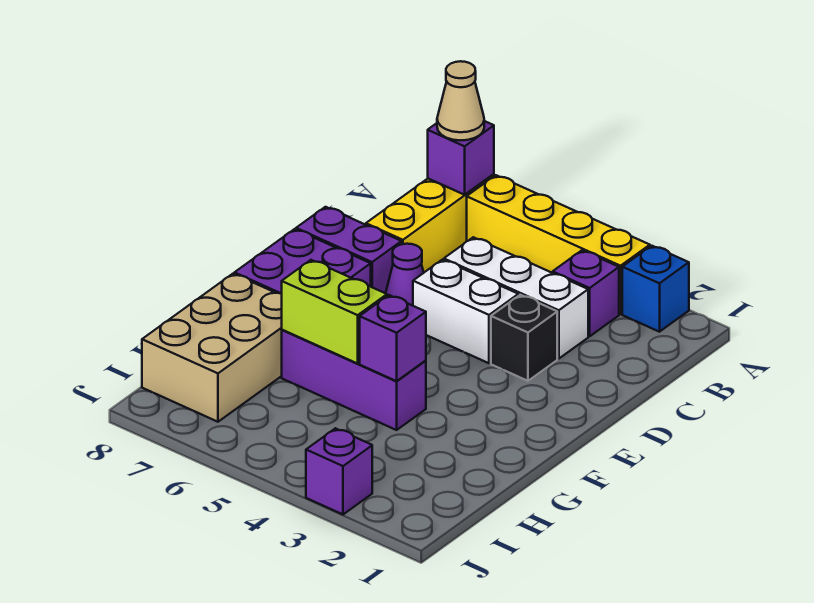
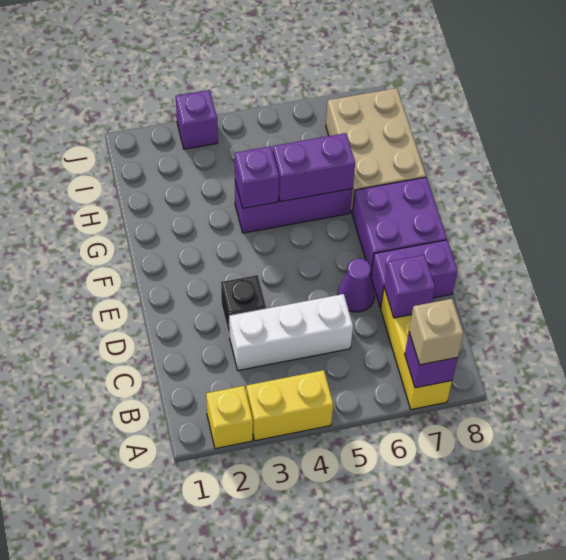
blue brick A2 level 1 -> yellow brick A2 level 1
yellow brick A3:A6 level 1 -> yellow brick A3:A4 level 1
tan cone A7 level 3 -> tan brick A7 level 3
purple brick B3 level 1 -> purple brick C7 level 2
white brick D4:D5 level 1 -> none
lime brick G5:G6 level 2 -> purple brick G5:G6 level 2

